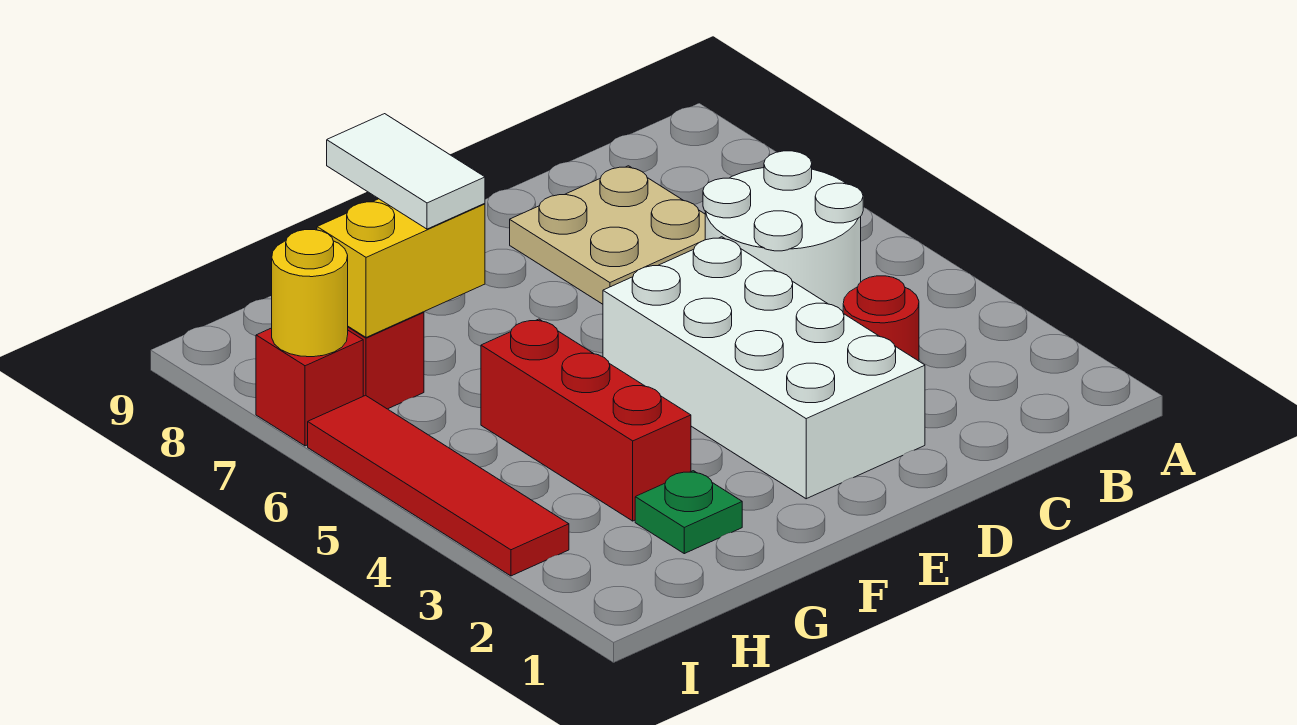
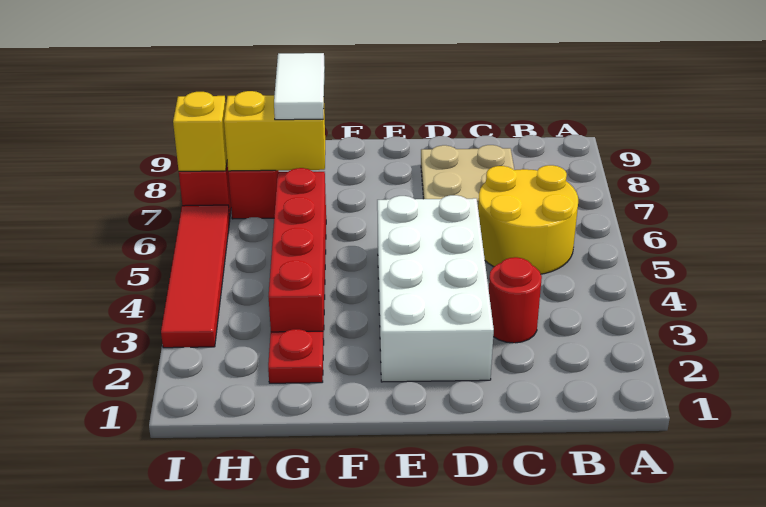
white round brick B5:C6 level 1 -> yellow round brick B5:C6 level 1
green plate G2 level 1 -> red plate G2 level 1
red brick G3:G5 level 1 -> red brick G3:G6 level 1
yellow round brick I7 level 2 -> yellow brick I7 level 2

